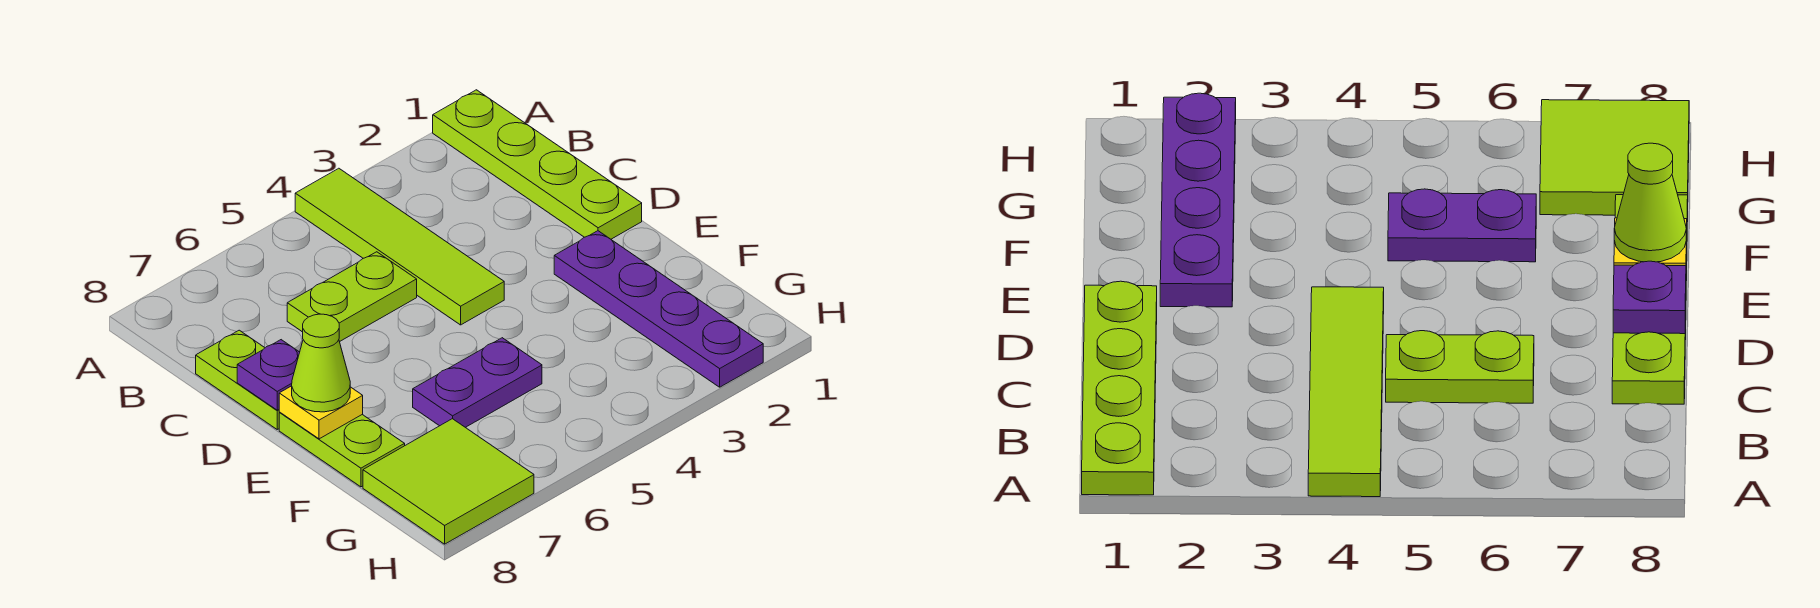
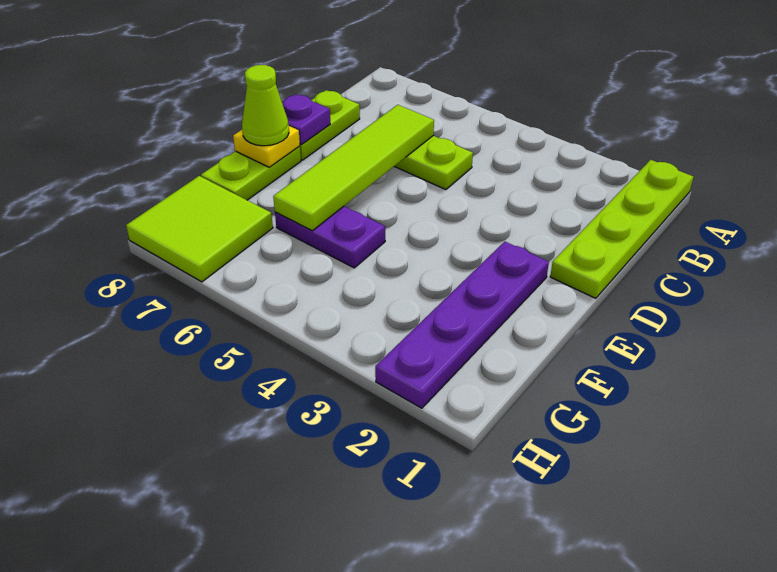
lime tile A4:D4 level 1 -> lime tile C6:F6 level 2

